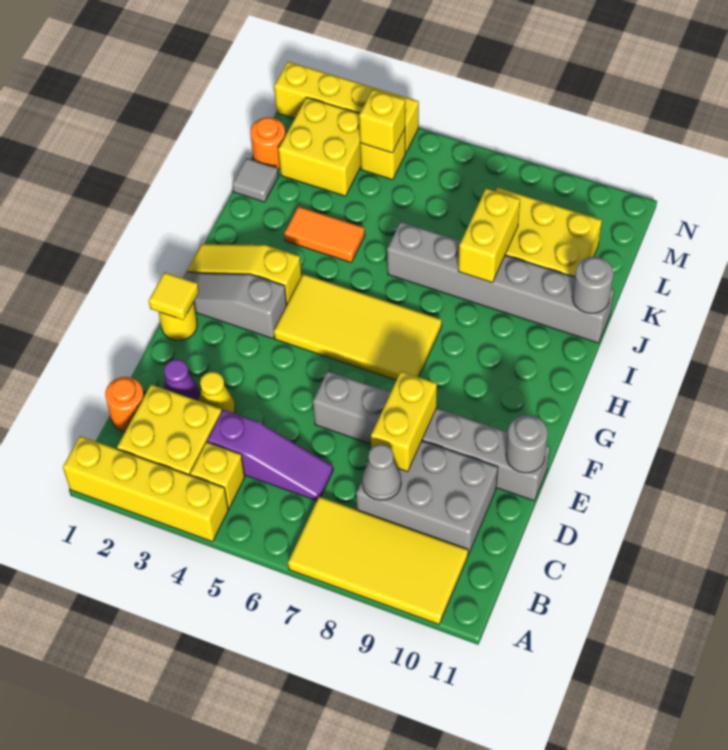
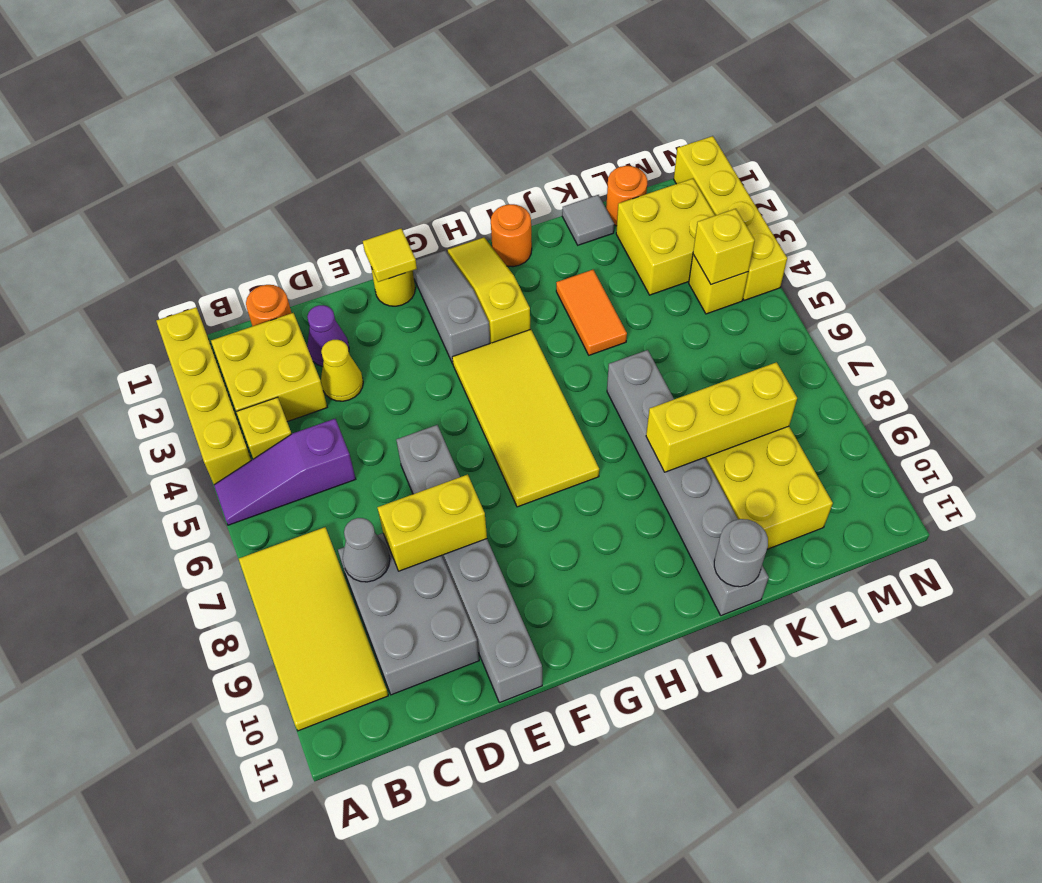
purple slope C4:C6 level 1 top 4 -> purple slope A5:C5 level 1 top C
grey round brick E11 level 2 -> none
none -> orange round brick I1 level 1
yellow brick J8:K8 level 2 -> yellow brick J8:L8 level 2

